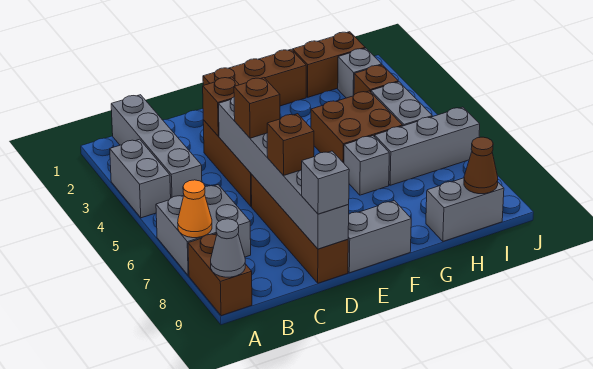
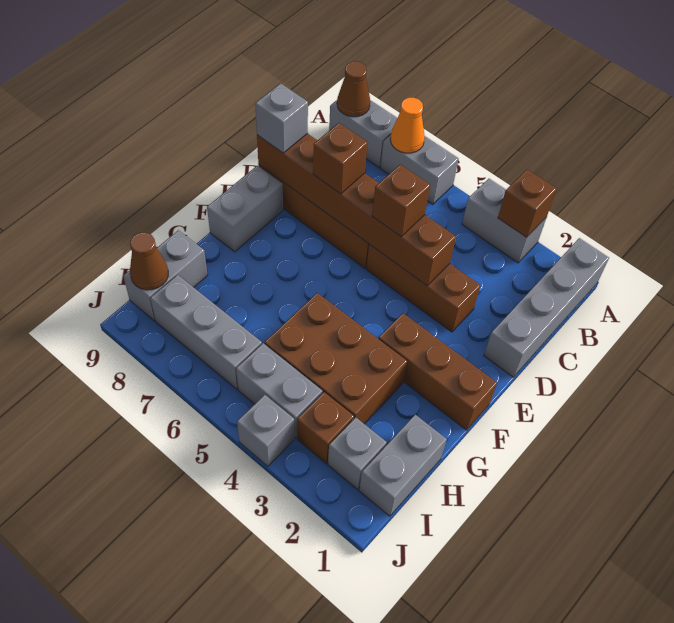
grey brick A6:B7 level 1 -> grey brick A6:A7 level 1
brown brick A8:A9 level 1 -> grey brick A8:A9 level 1
grey cone A9 level 2 -> brown cone A9 level 2
grey brick B1:B4 level 1 -> grey brick A1:D1 level 1
brown brick D3 level 2 -> brown brick A3 level 2
grey brick D4:D9 level 2 -> brown brick D4:D9 level 2
brown brick E1:G1 level 1 -> brown brick F1:F3 level 1
brown brick G4:H5 level 1 -> brown brick G3:H5 level 1
grey brick G6 level 1 -> grey brick J4 level 1
brown brick H1:I1 level 1 -> grey brick H1:I1 level 1
grey brick H6:J6 level 1 -> grey brick I6:I8 level 1

